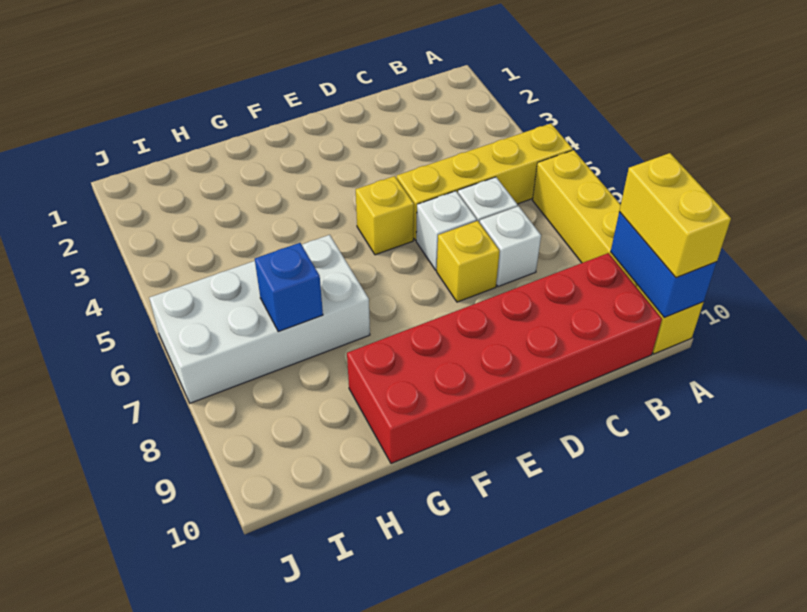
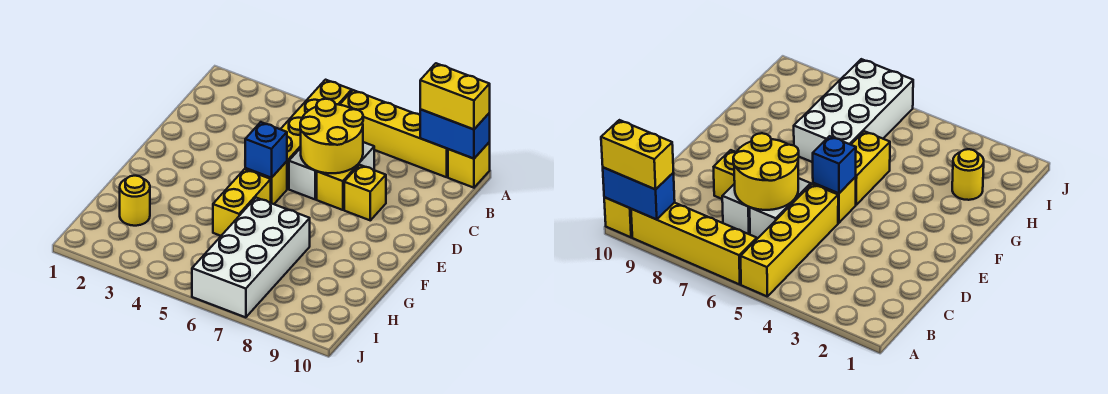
red brick B9:G10 level 1 -> none
none -> yellow round brick C6:D7 level 2
none -> yellow brick D8 level 1
none -> yellow brick F5:G5 level 1
none -> yellow round brick H2 level 1
blue brick H7 level 2 -> blue brick E5 level 2

